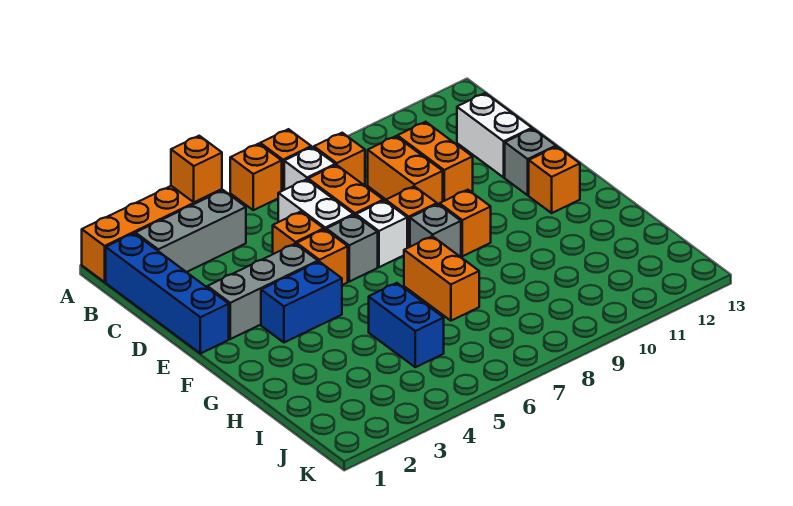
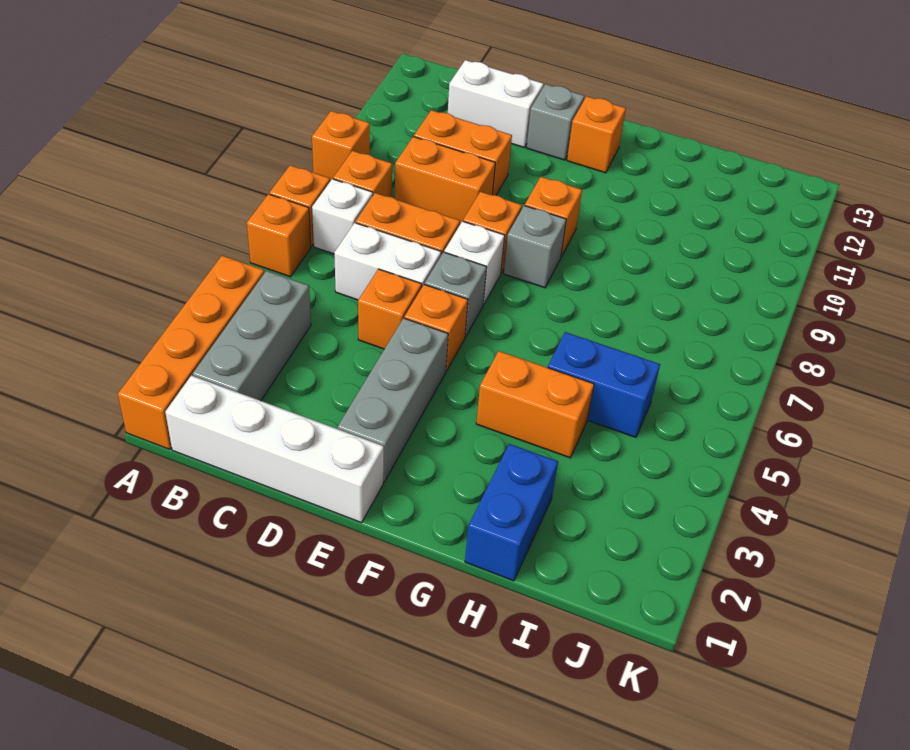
orange brick A4 level 2 -> orange brick A9 level 1
blue brick B1:E1 level 1 -> white brick B1:E1 level 1
blue brick F3:F4 level 1 -> blue brick H1:H2 level 1
orange brick G7:H7 level 1 -> orange brick G4:H4 level 1

